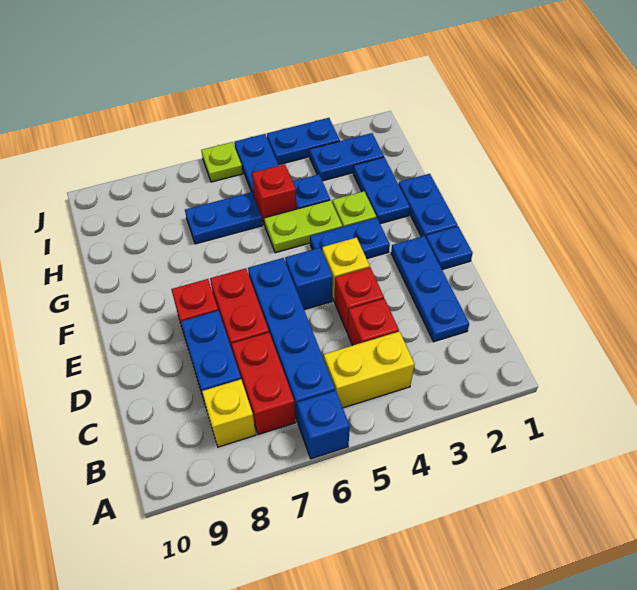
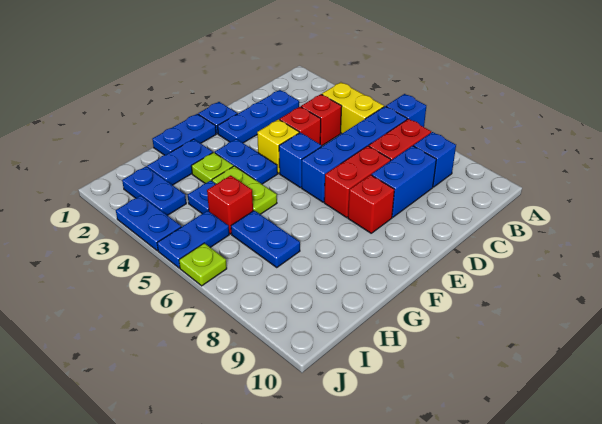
yellow brick B8 level 1 -> blue brick B8 level 1

